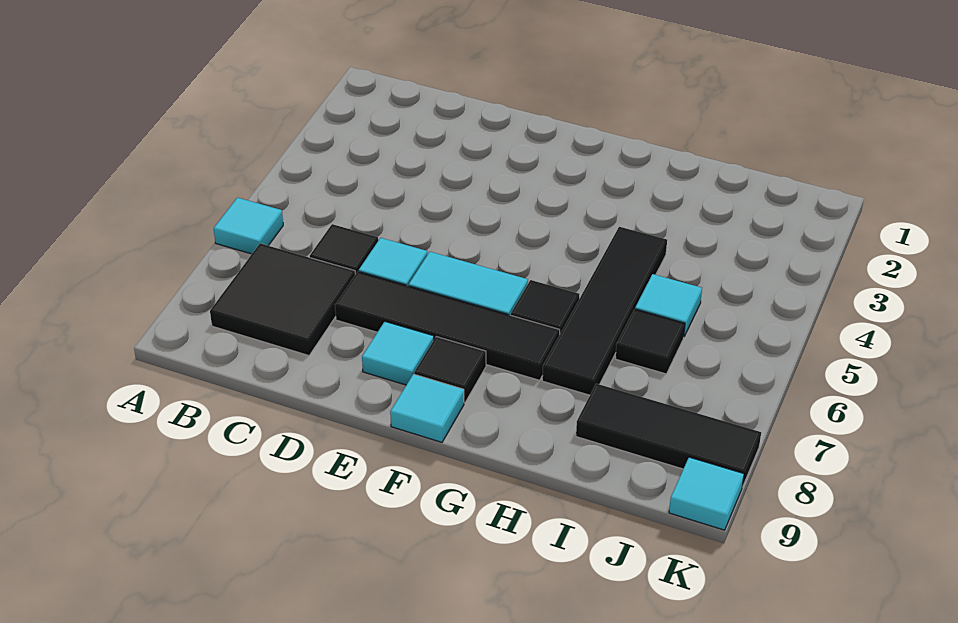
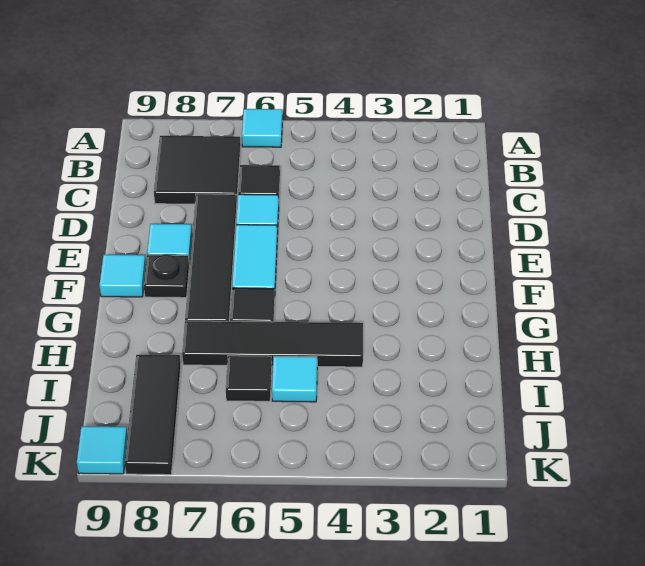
black tile F8 level 1 -> black plate F8 level 1

